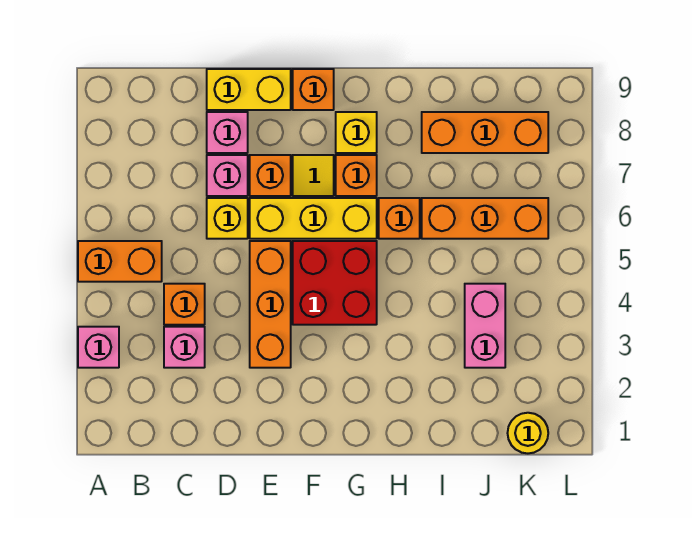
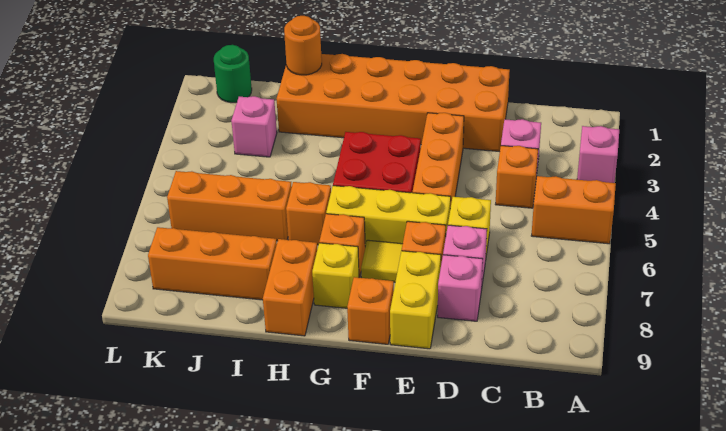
none -> orange brick D1:I2 level 1
yellow brick D9:E9 level 1 -> yellow brick E8:E9 level 1
none -> orange brick H8:H9 level 1
none -> orange round brick I1 level 2
pink brick J3:J4 level 1 -> pink brick J3 level 1
yellow round brick K1 level 1 -> green round brick K1 level 1

